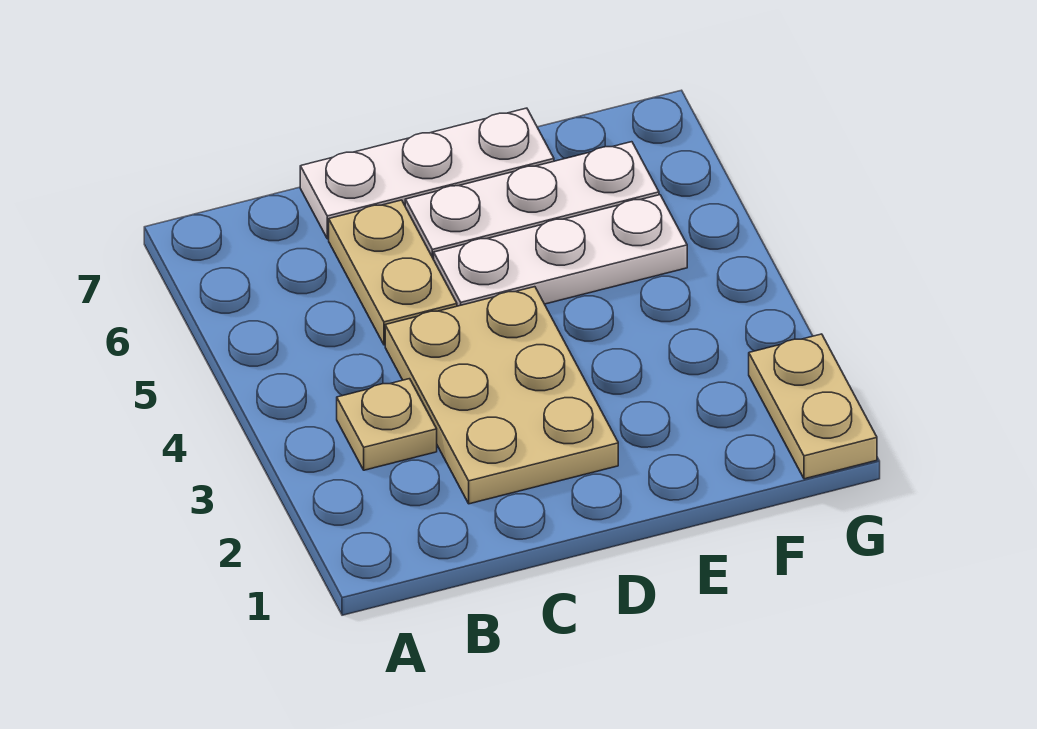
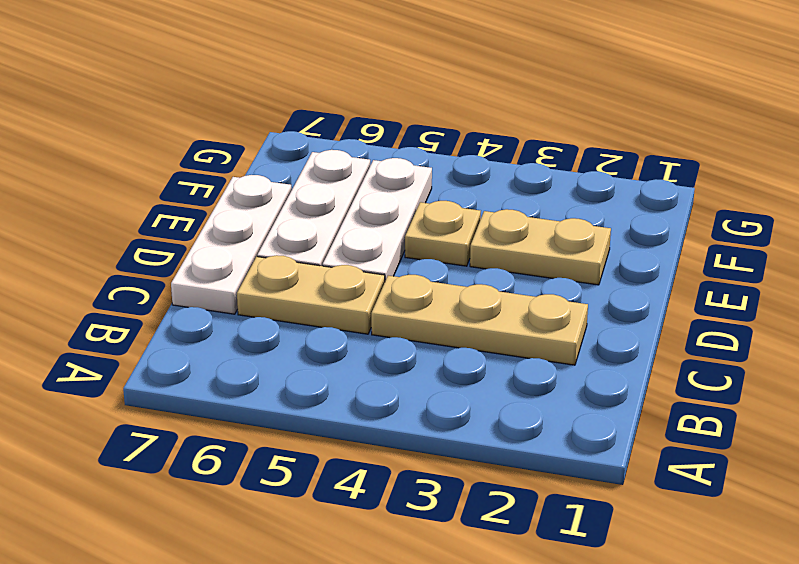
tan plate B3 level 1 -> tan plate E4 level 1
tan plate C2:D4 level 1 -> tan plate C2:C4 level 1
tan plate G1:G2 level 1 -> tan plate E2:E3 level 1

